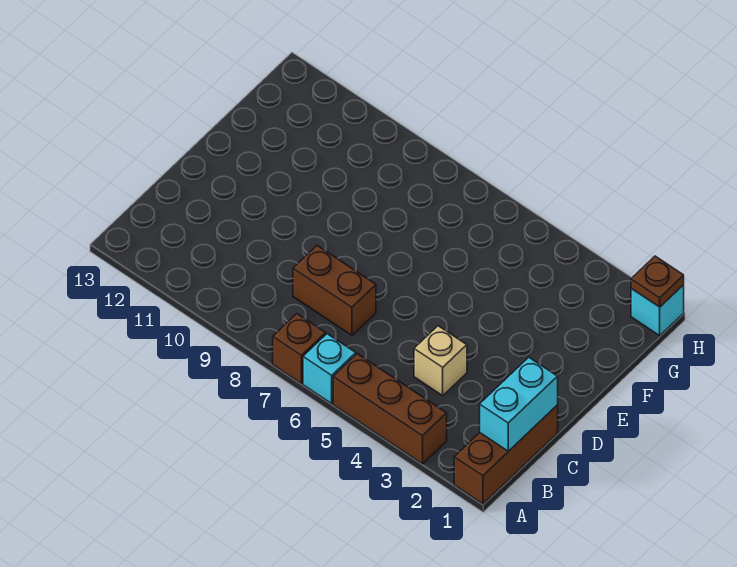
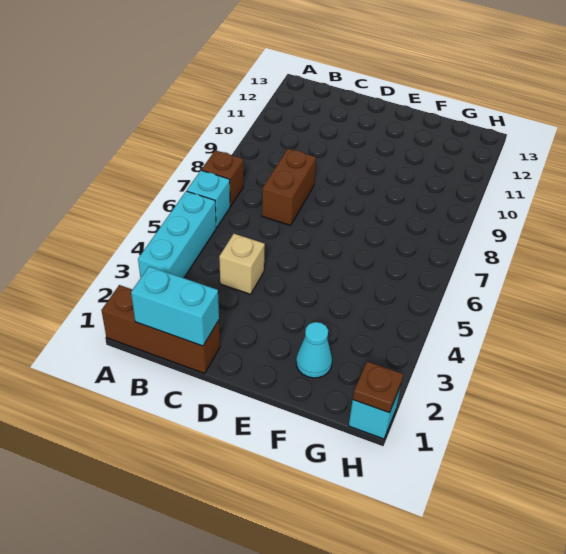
brown brick A3:A5 level 1 -> cyan brick A3:A5 level 1
none -> cyan cone F2 level 1

